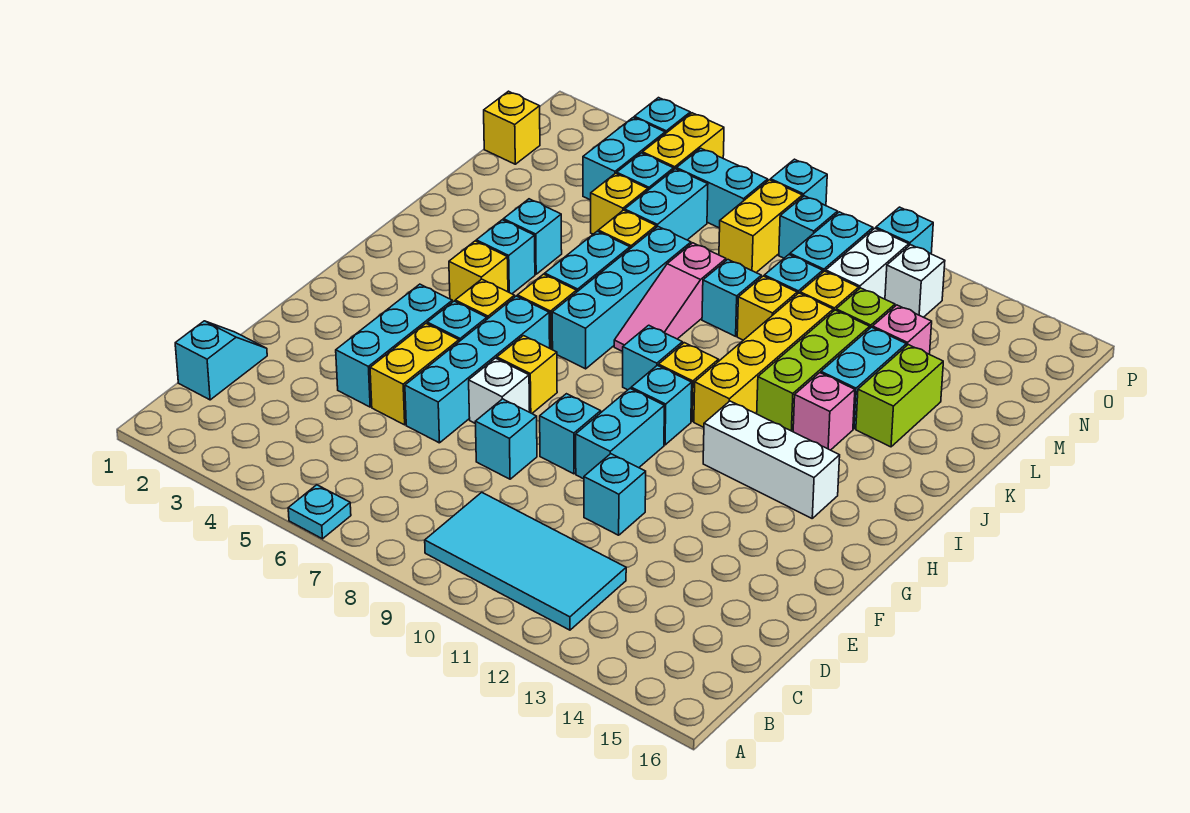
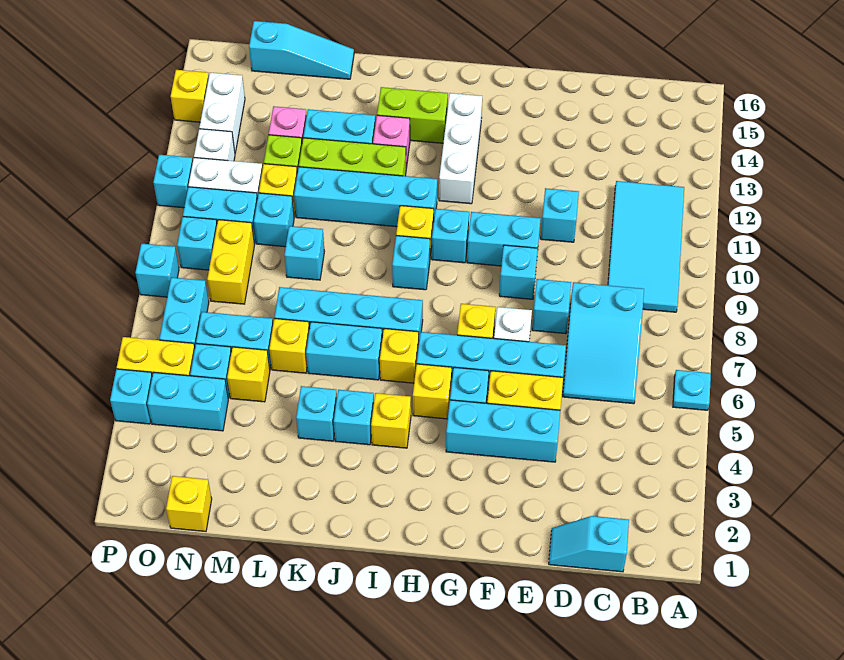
none -> cyan slope C6:D8 level 1 top 8
yellow brick I11:L11 level 1 -> cyan brick I11:L11 level 1
pink slope J8:L8 level 1 top L -> none
lime brick K14:L14 level 1 -> lime brick I14:J14 level 1
yellow brick L10 level 1 -> yellow brick P14 level 1
none -> cyan slope L16:N16 level 1 top N
yellow brick N8:O8 level 1 -> yellow brick N8:N9 level 1
none -> white brick O13:O14 level 1

